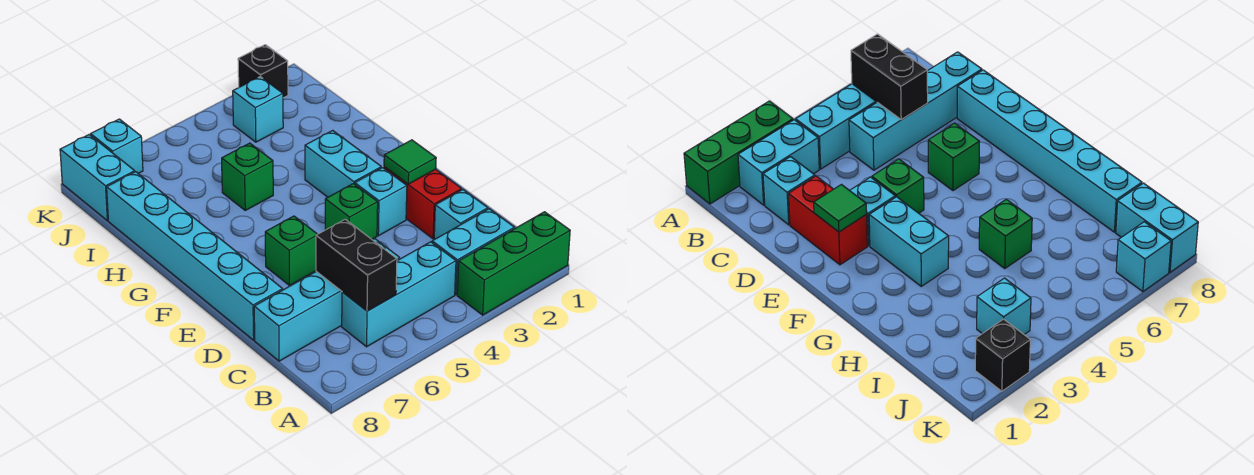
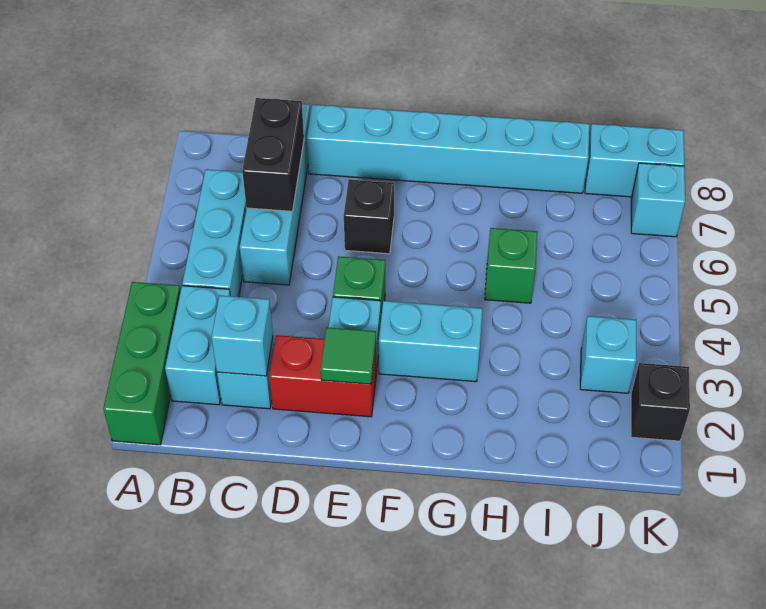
black brick B6:C6 level 2 -> black brick C6:C7 level 2
none -> cyan brick C2 level 2
green brick E6 level 1 -> black brick E6 level 1

